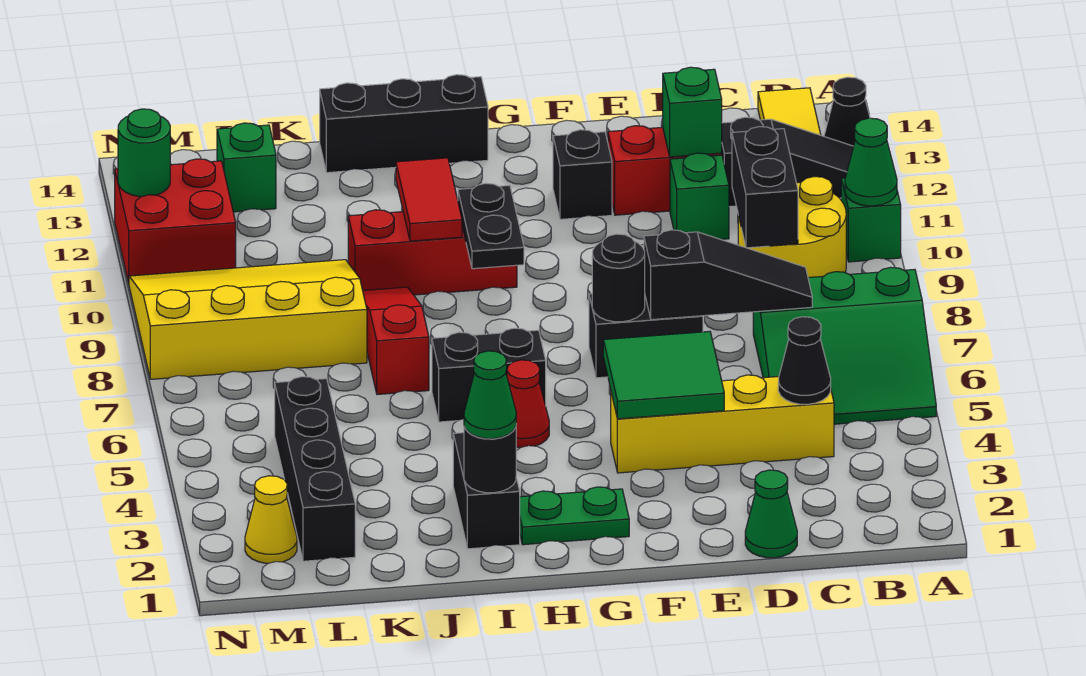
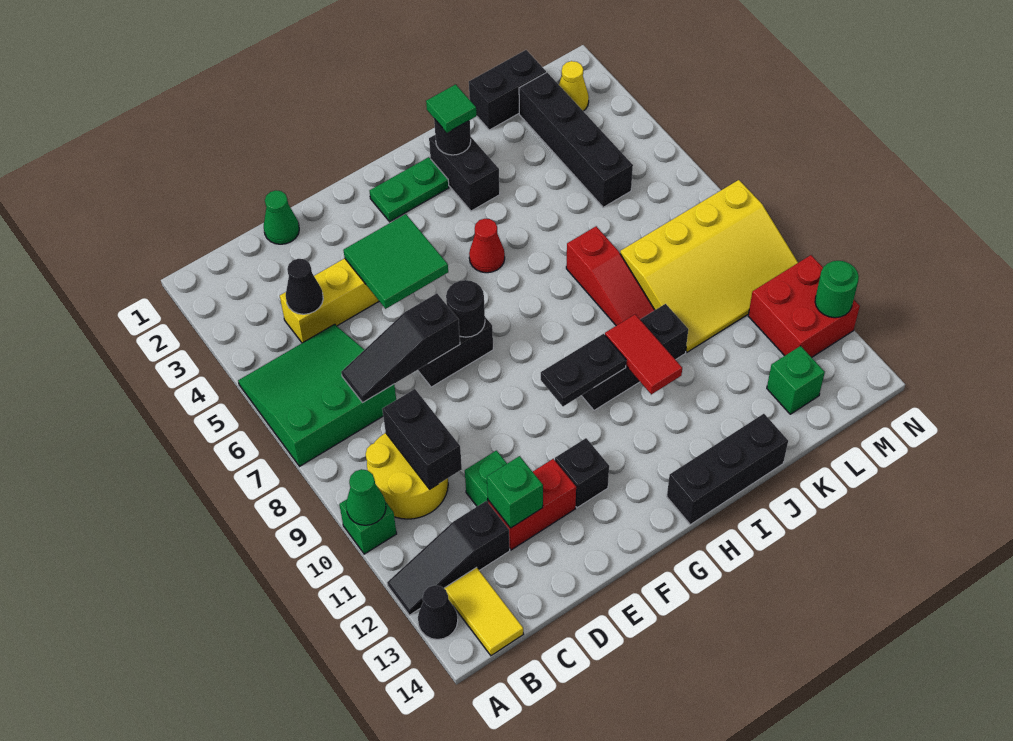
black brick H6:I6 level 1 -> black brick K1:L1 level 1
black plate H9:H10 level 2 -> black plate G10:H10 level 2
red brick H10:J10 level 1 -> black brick H10:J10 level 1
green cone I2 level 3 -> green tile I2 level 3

